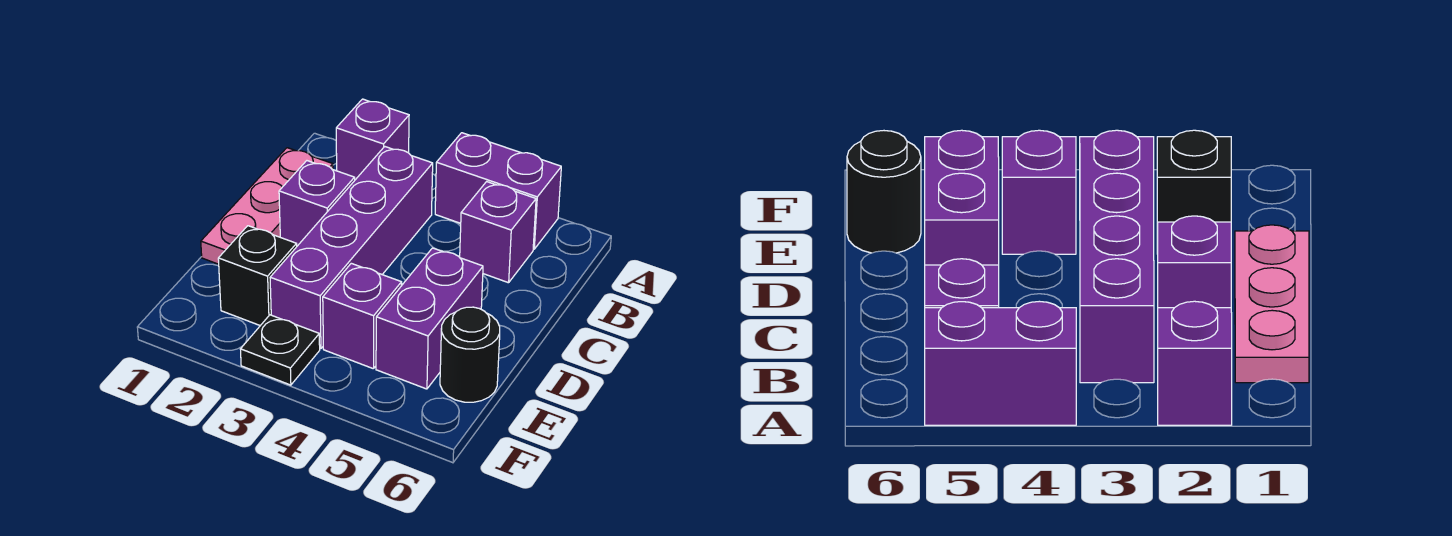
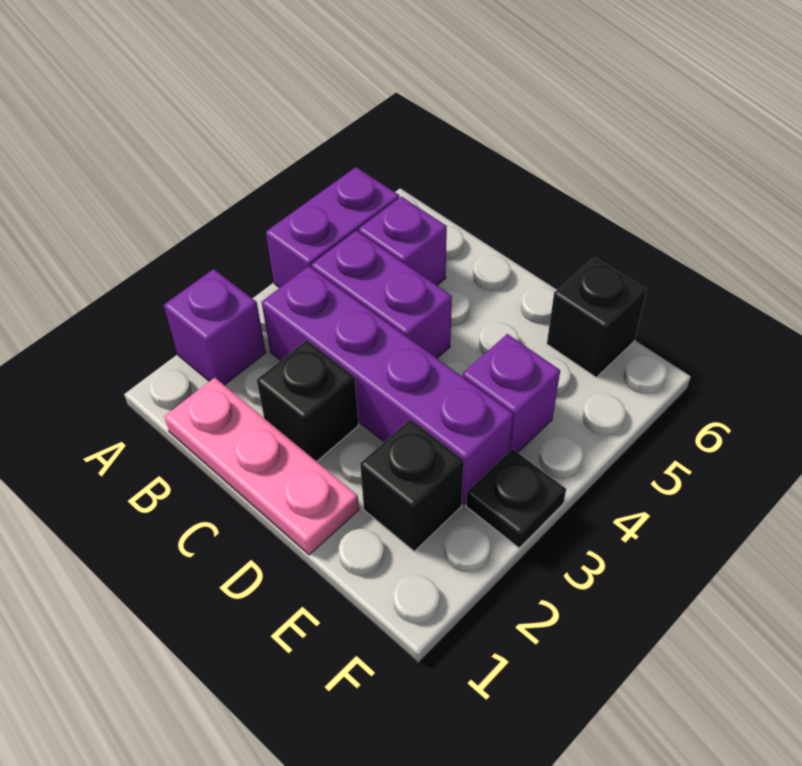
purple brick C2 level 1 -> black brick C2 level 1
purple brick D5:E5 level 1 -> purple brick B4:C4 level 1
black round brick E6 level 1 -> black brick E6 level 1

